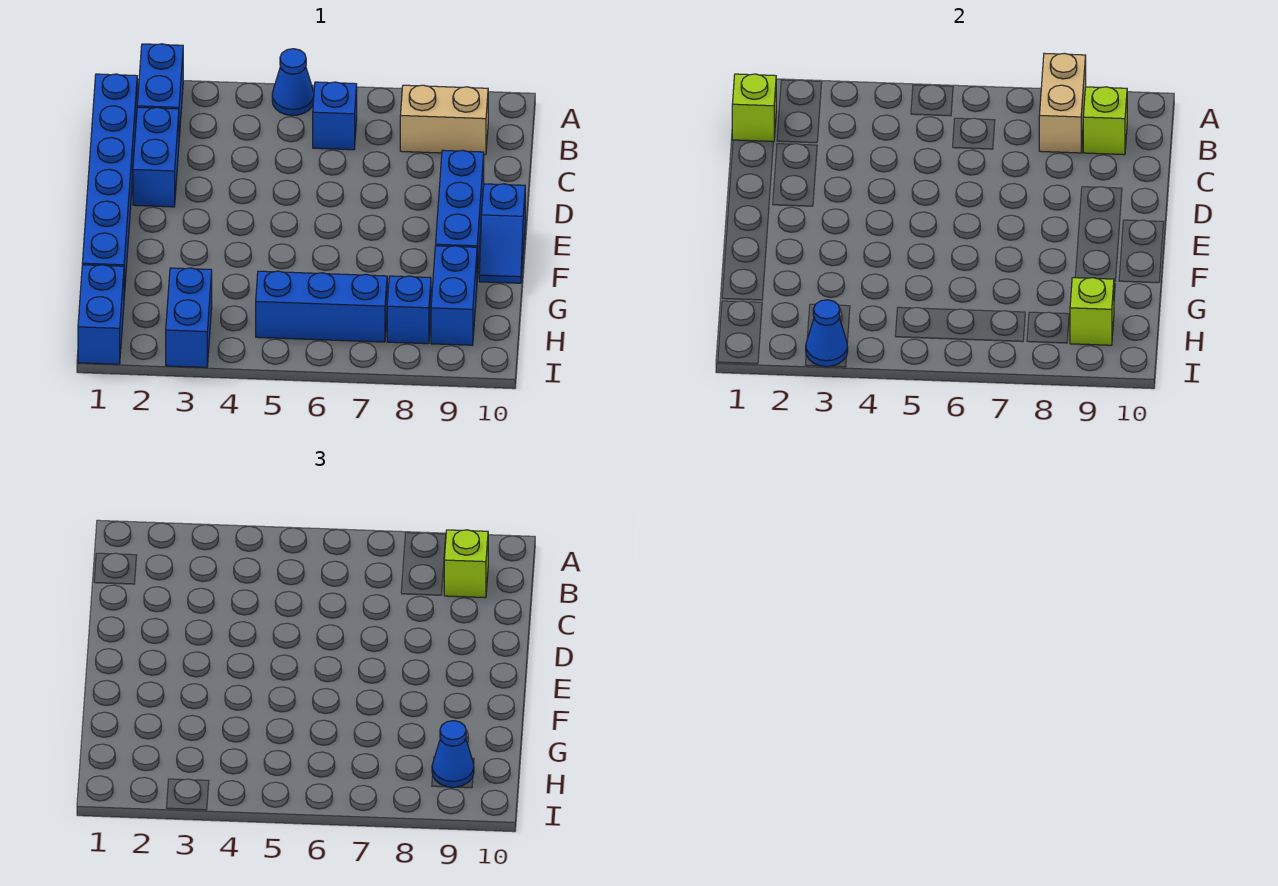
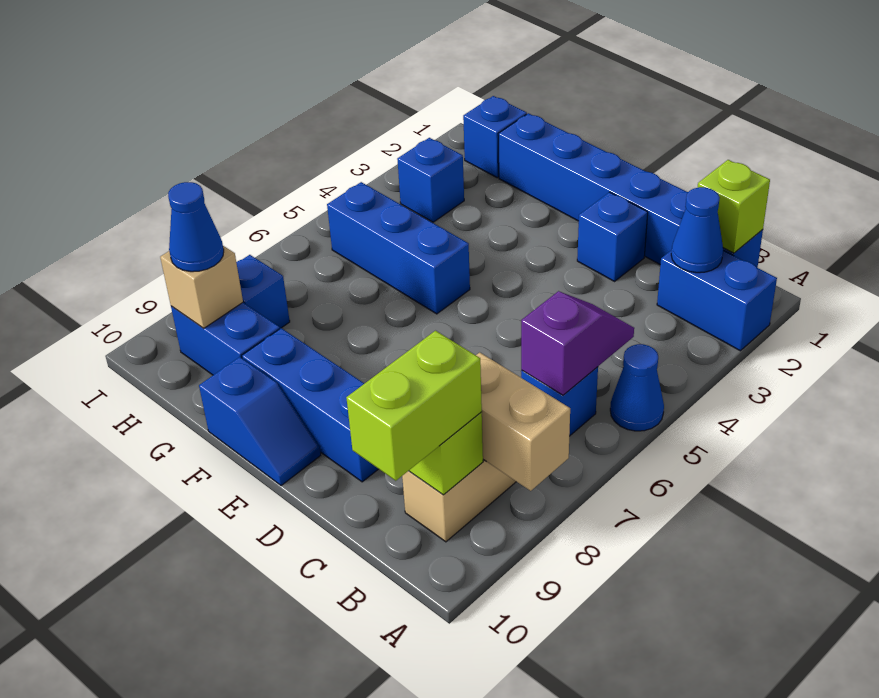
none -> purple slope B5:B6 level 2 top 6
lime brick B9 level 3 -> lime brick B9:B10 level 3
blue brick C2:D2 level 1 -> blue brick D2 level 1
blue slope E10:F10 level 1 top E -> blue slope E10:F10 level 1 top F
blue brick H1:I1 level 1 -> blue brick H1 level 1
blue brick H3:I3 level 1 -> blue brick H3 level 1
blue brick H5:H7 level 1 -> blue brick F5:H5 level 1
lime brick H9 level 2 -> tan brick H9 level 2
blue cone I3 level 2 -> blue cone B2 level 2

